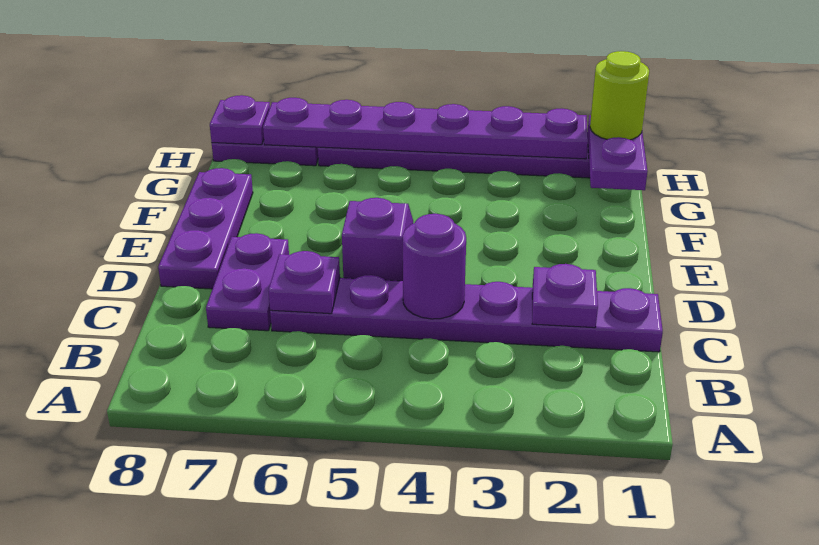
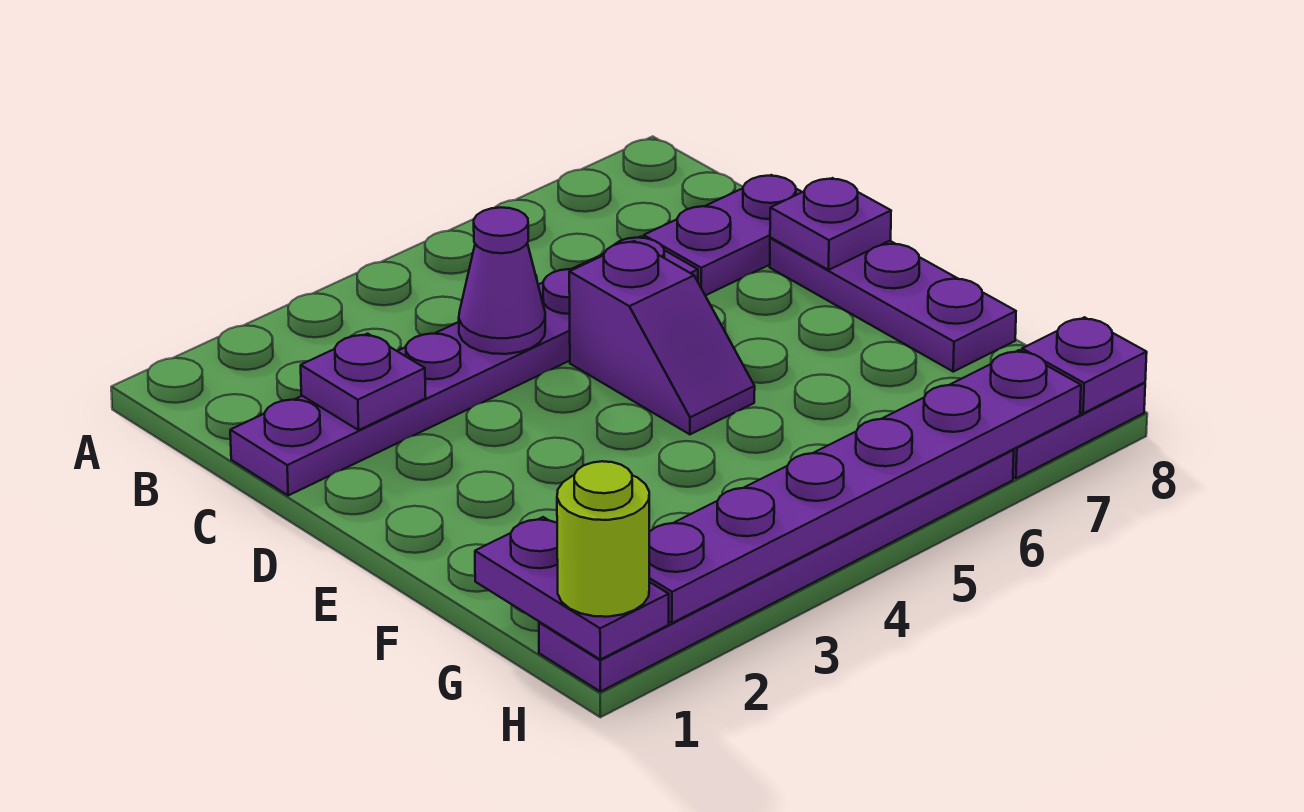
purple round brick C4 level 2 -> purple cone C4 level 2
purple plate C6 level 2 -> purple plate D8 level 2
purple plate C7:D7 level 1 -> purple plate C7:C8 level 1

